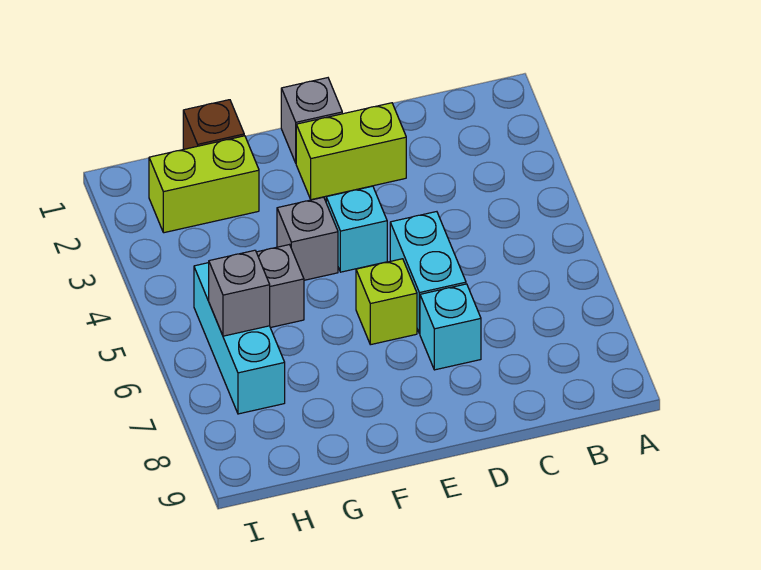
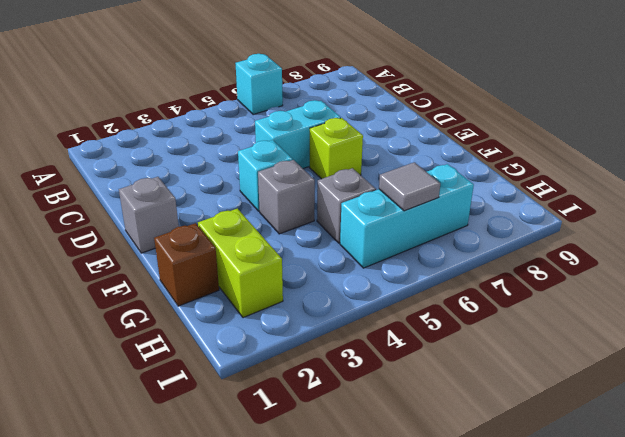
lime brick D2:E2 level 1 -> none
cyan brick D7 level 1 -> cyan brick A6 level 1
grey brick H6 level 2 -> grey tile H6 level 2

